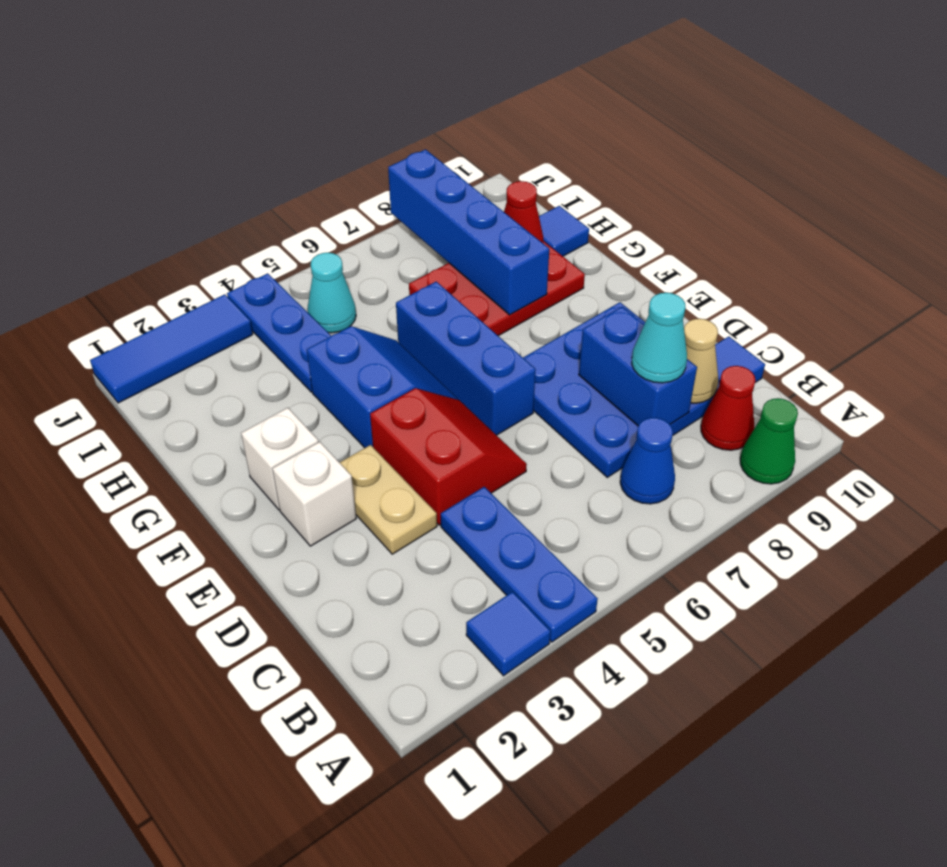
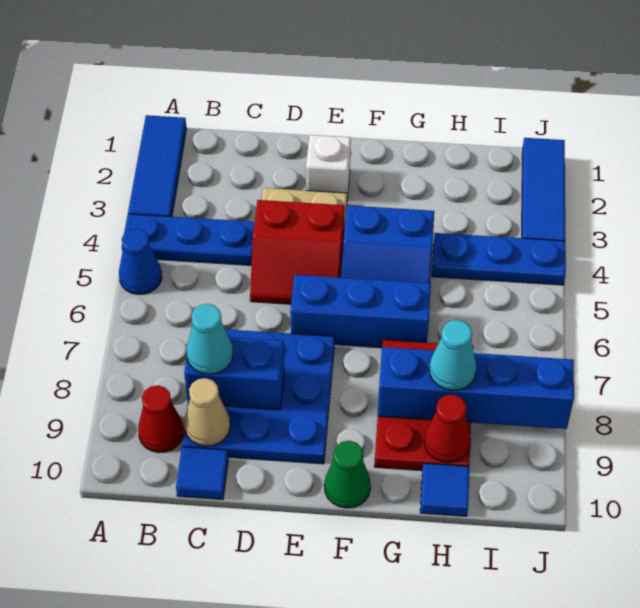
blue tile A3 level 1 -> blue tile A1:A3 level 1
green cone A9 level 1 -> green cone F10 level 1
blue cone B7 level 1 -> blue cone A5 level 1
white brick F2 level 1 -> none
cyan cone I5 level 1 -> cyan cone H8 level 3

